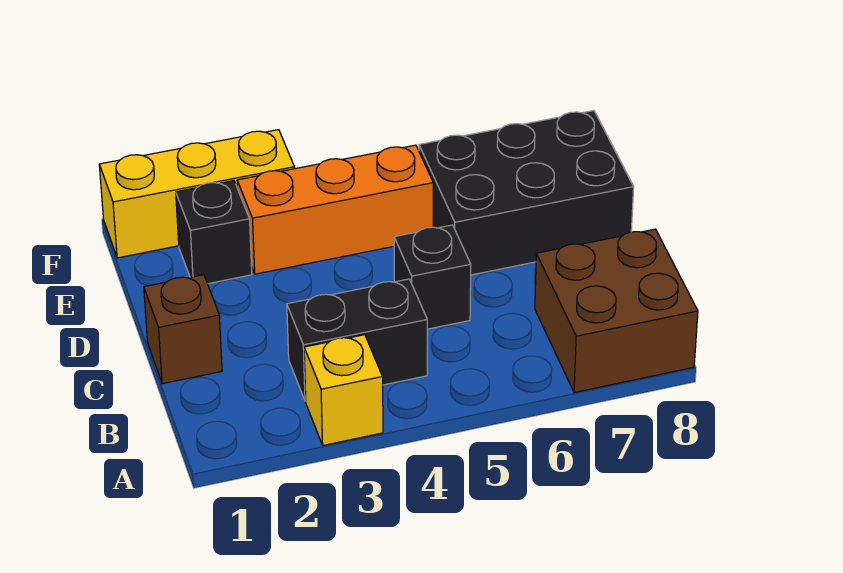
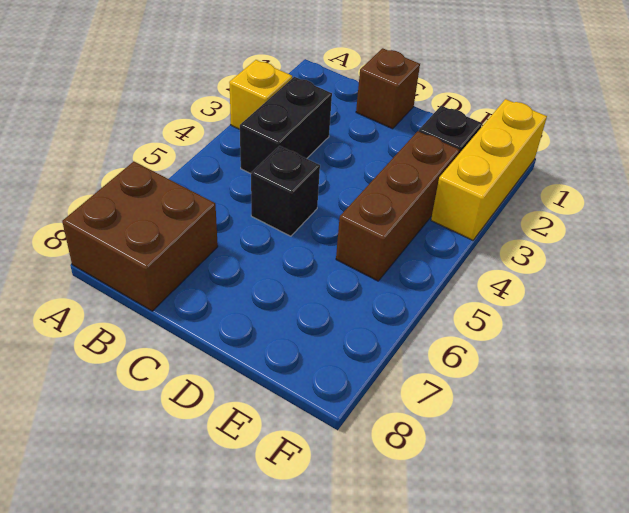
black brick D6:E8 level 1 -> none
orange brick E3:E5 level 1 -> brown brick E3:E5 level 1

